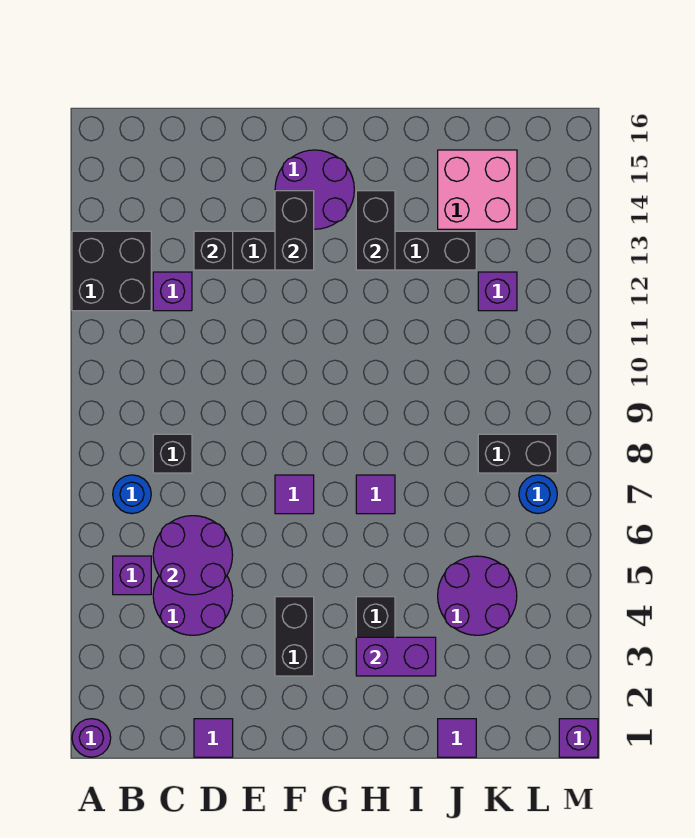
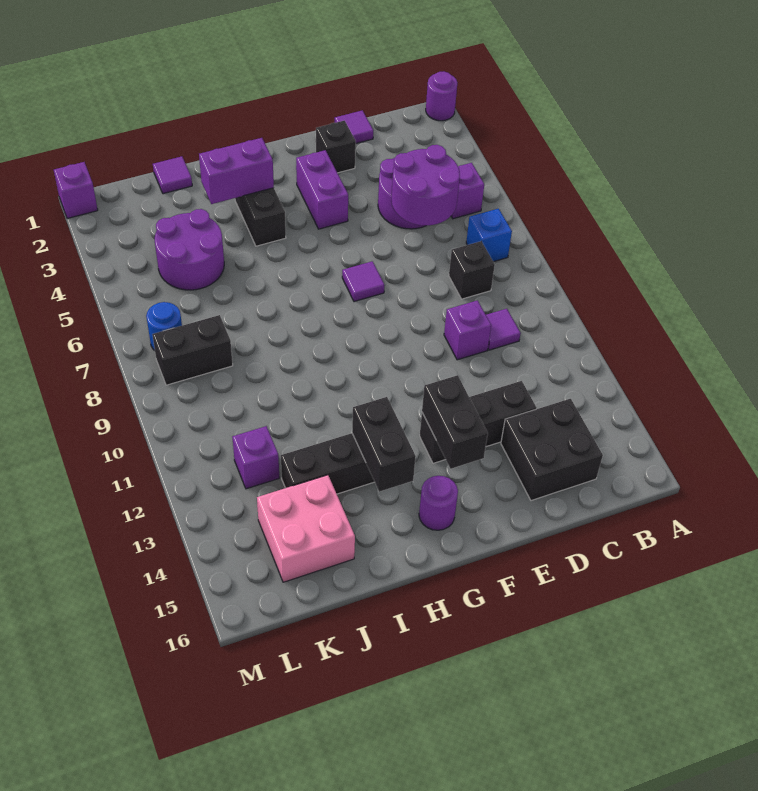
black brick A12:B13 level 1 -> black brick C14:D15 level 1
blue round brick B7 level 1 -> blue brick B7 level 1
purple brick C12 level 1 -> purple brick D10 level 1
black brick D13 level 2 -> black brick E2 level 1
black brick F3:F4 level 1 -> purple brick F3:F4 level 1
purple round brick F14:G15 level 1 -> purple round brick G15 level 1
purple tile H7 level 1 -> purple tile C10 level 1

